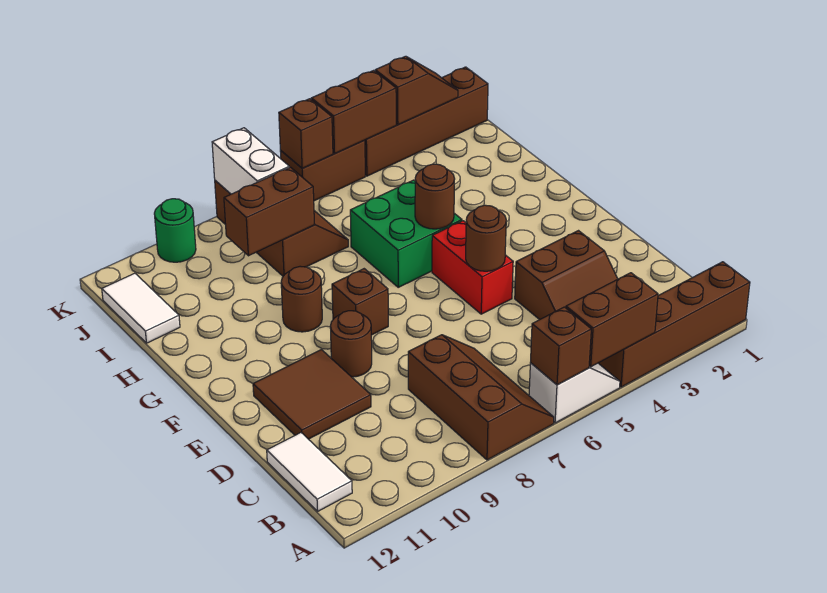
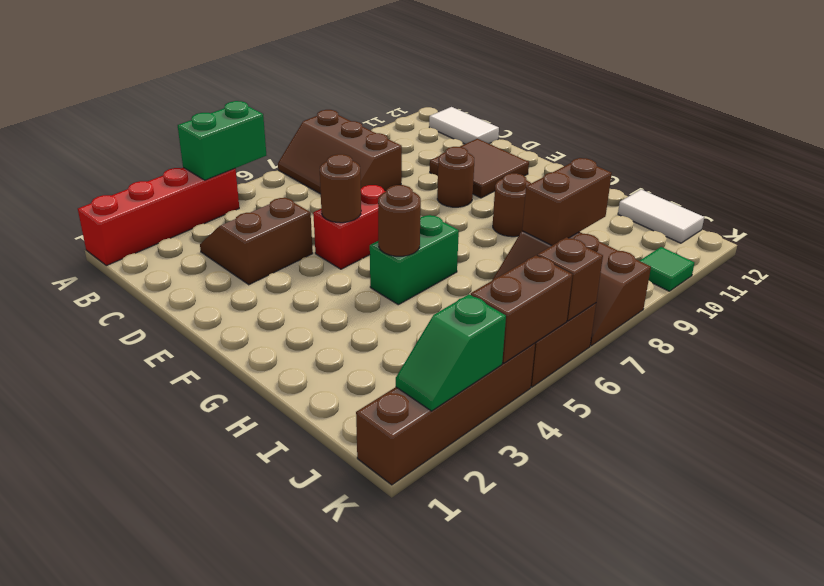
brown brick A1:A4 level 1 -> red brick A1:A4 level 1
brown brick A4:A5 level 2 -> green brick A4:A5 level 2
white slope A5:A6 level 1 top 6 -> none
brown brick A6 level 2 -> none
red brick E5:F5 level 1 -> red brick E5:E6 level 1
brown brick F8 level 1 -> none
green brick G5:H6 level 1 -> green brick G5:G6 level 1
white brick J8:K8 level 2 -> none
brown slope K2:K3 level 2 top 3 -> green slope K2:K3 level 2 top 3
green round brick K10 level 1 -> green tile K10 level 1

